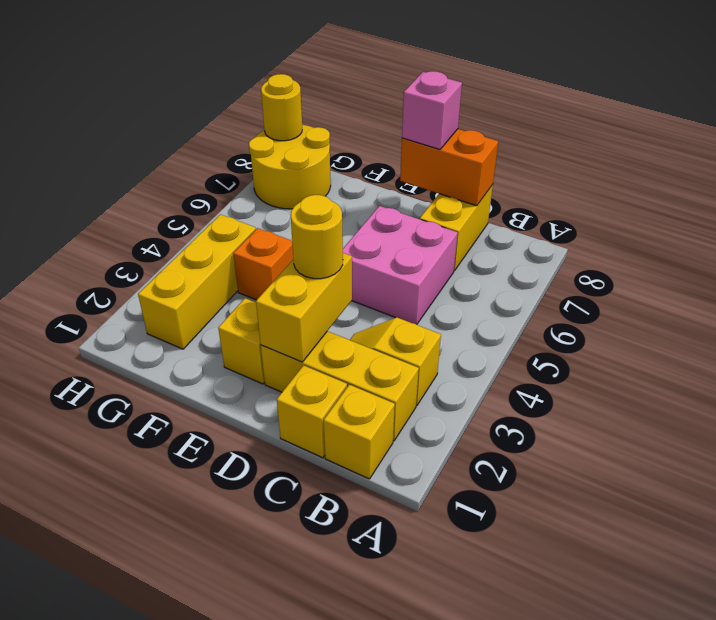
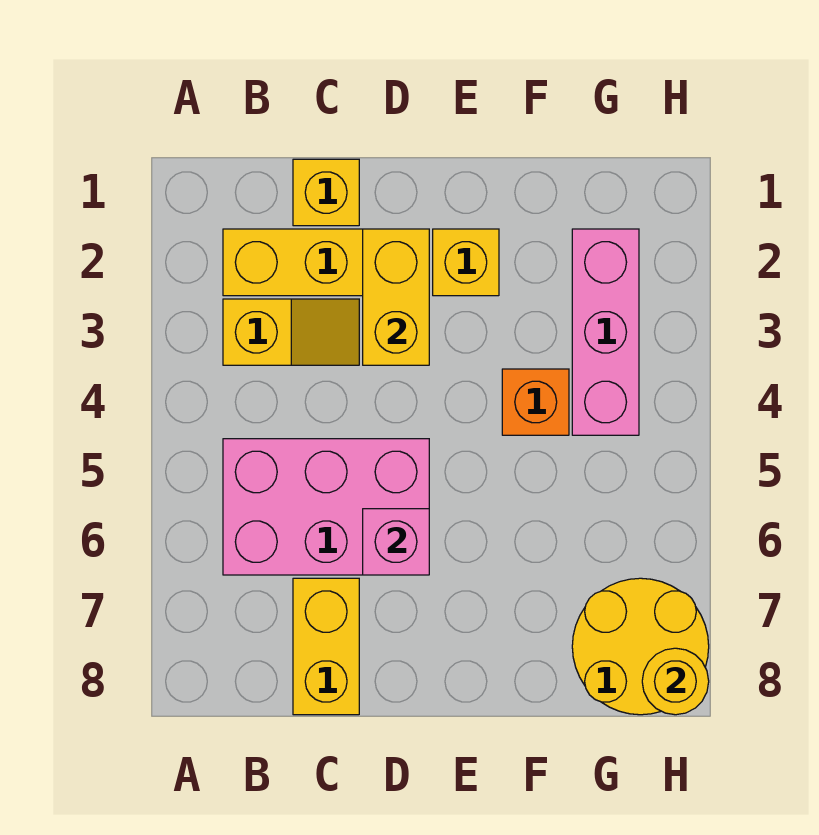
yellow brick B1 level 1 -> none
pink brick C5:D6 level 1 -> pink brick B5:D6 level 1
orange brick C8:D8 level 2 -> none
yellow round brick D3 level 3 -> none
pink brick D8 level 3 -> pink brick D6 level 2
yellow brick G2:G4 level 1 -> pink brick G2:G4 level 1

